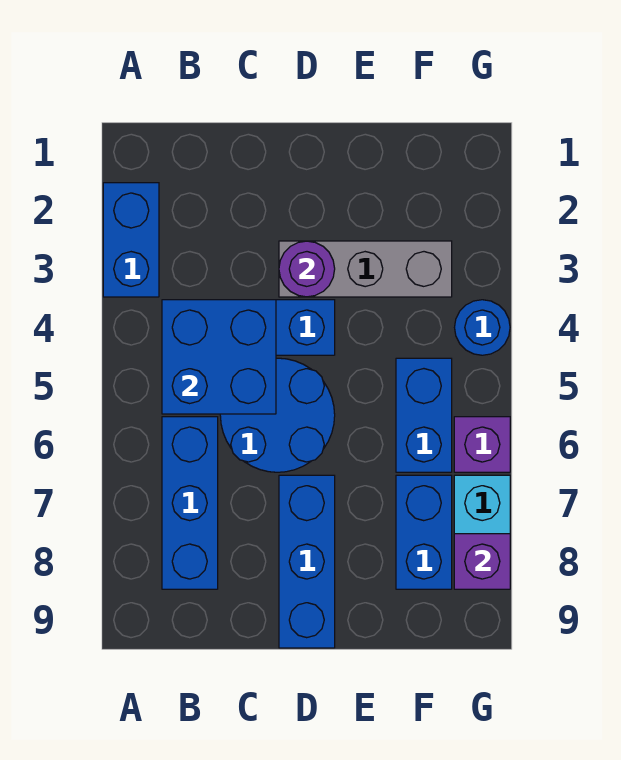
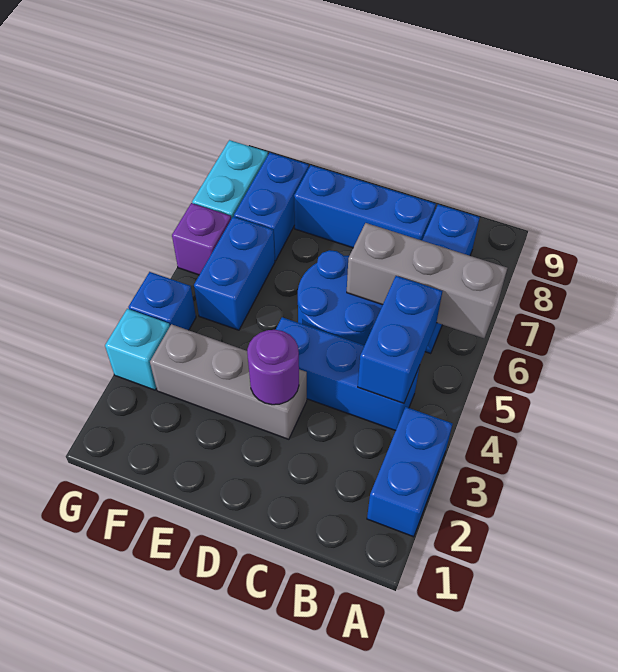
none -> grey brick A6:C6 level 2
blue brick B4:C5 level 2 -> blue brick B4:B5 level 2
blue brick D7:D9 level 1 -> blue brick C8:E8 level 1
none -> cyan brick G3 level 1
blue round brick G4 level 1 -> blue brick G4 level 1
purple brick G8 level 2 -> none

